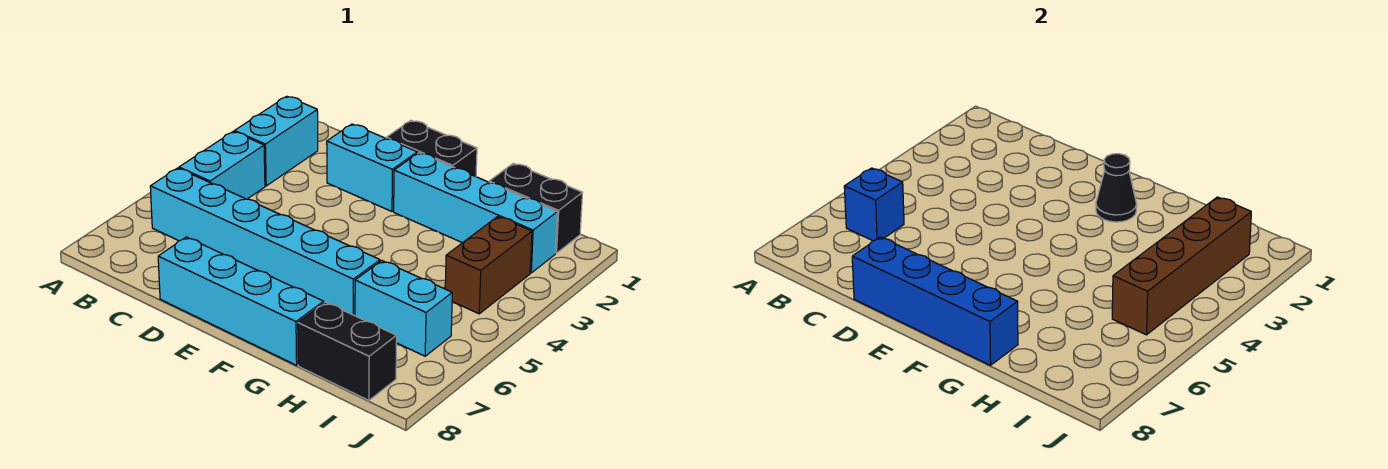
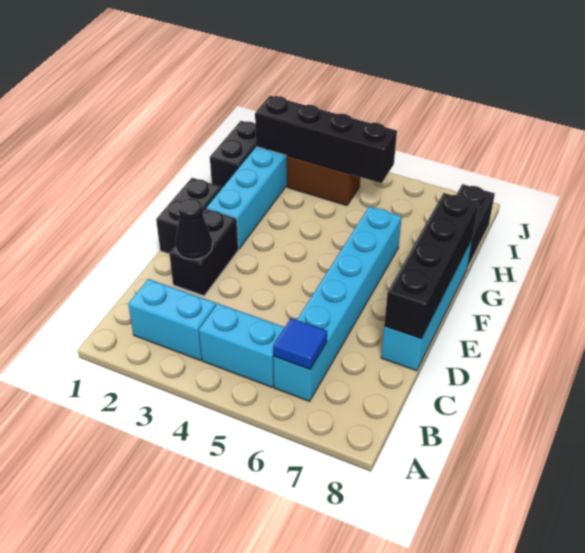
blue brick B6 level 2 -> blue tile B6 level 2
cyan brick D2:E2 level 1 -> black brick D2:E2 level 1
blue brick D8:G8 level 2 -> black brick D8:G8 level 2
black cone F2 level 2 -> black cone D2 level 2
cyan brick H6:I6 level 1 -> none
brown brick I2:I5 level 2 -> black brick I2:I5 level 2

